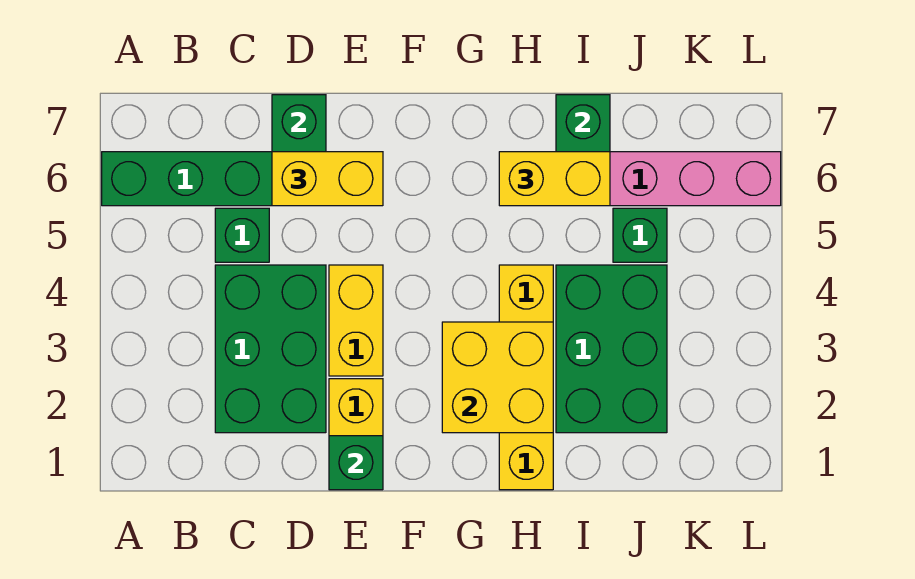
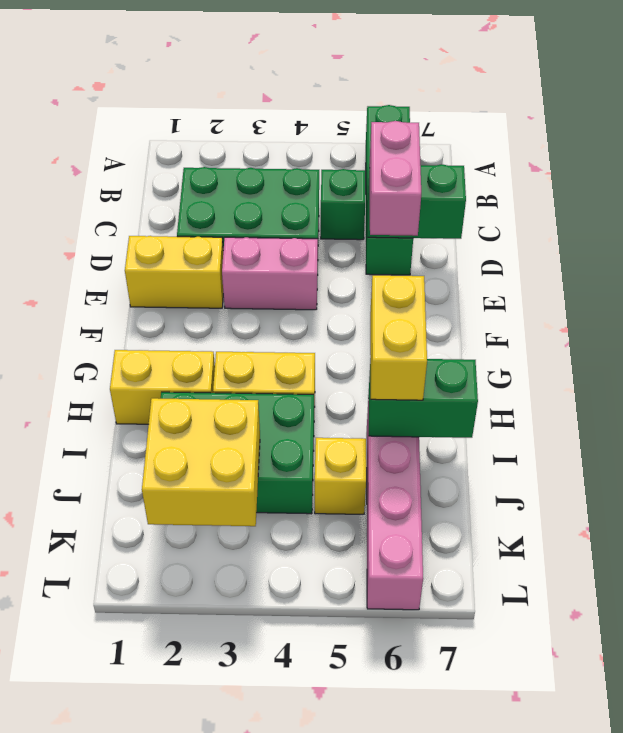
yellow brick D6:E6 level 3 -> pink brick D6:E6 level 3
green brick E1 level 2 -> none
yellow brick E3:E4 level 1 -> pink brick E3:E4 level 1
yellow brick G2:H3 level 2 -> yellow brick J2:K3 level 2
green brick J5 level 1 -> yellow brick J5 level 1

